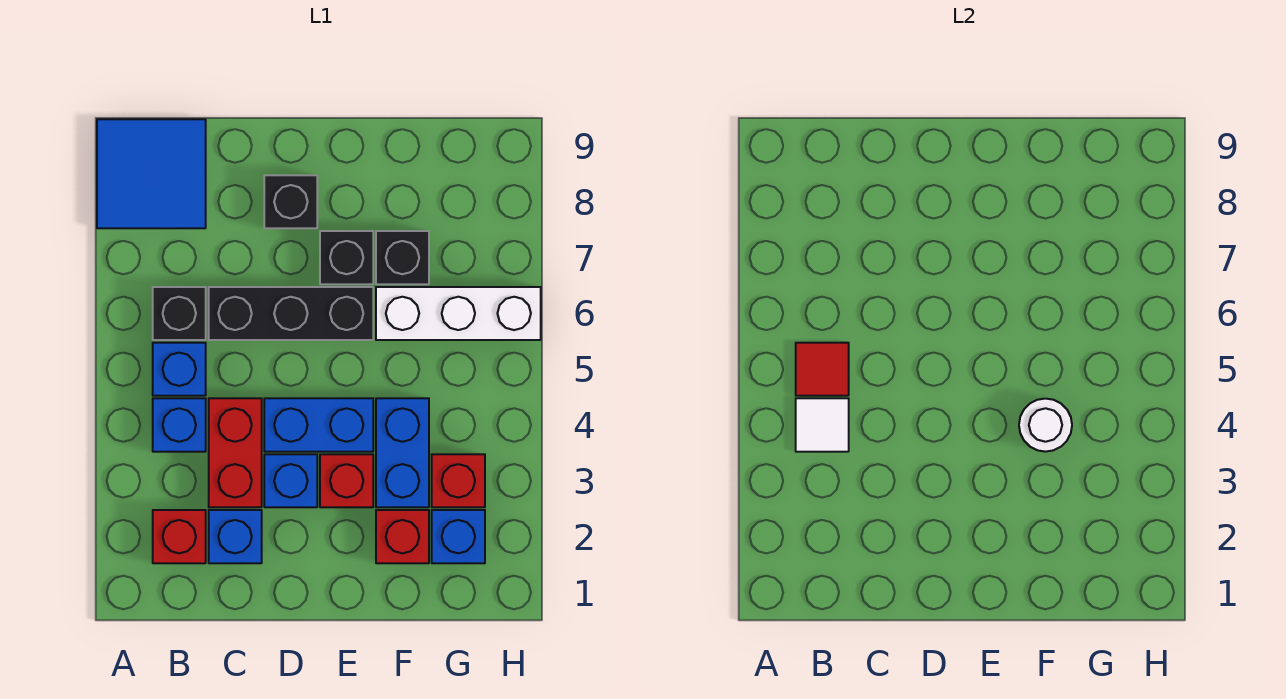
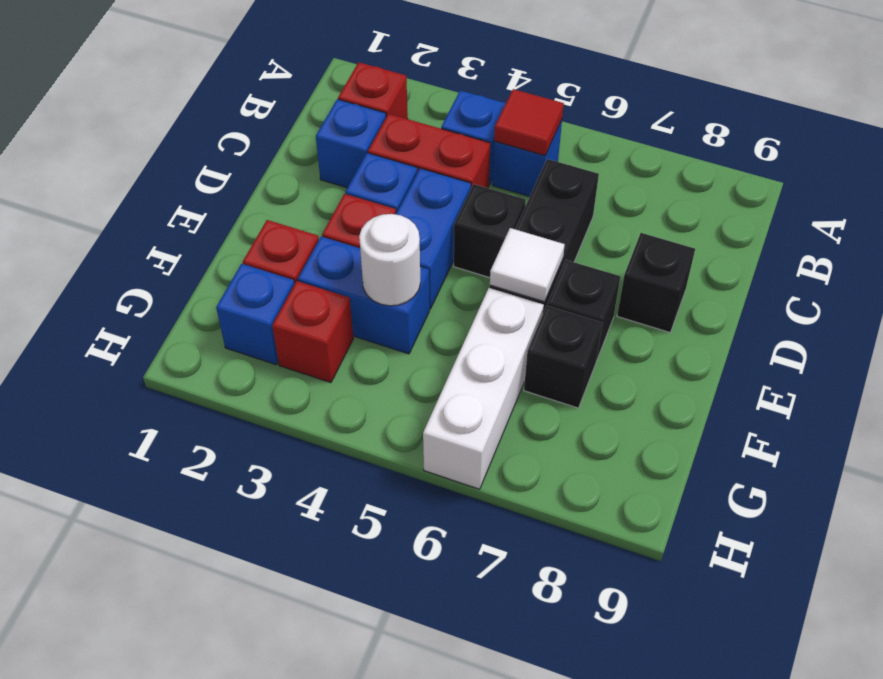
blue tile A8:B9 level 1 -> none
white tile B4 level 2 -> white tile E6 level 2
black brick B6 level 1 -> black brick D5 level 1

